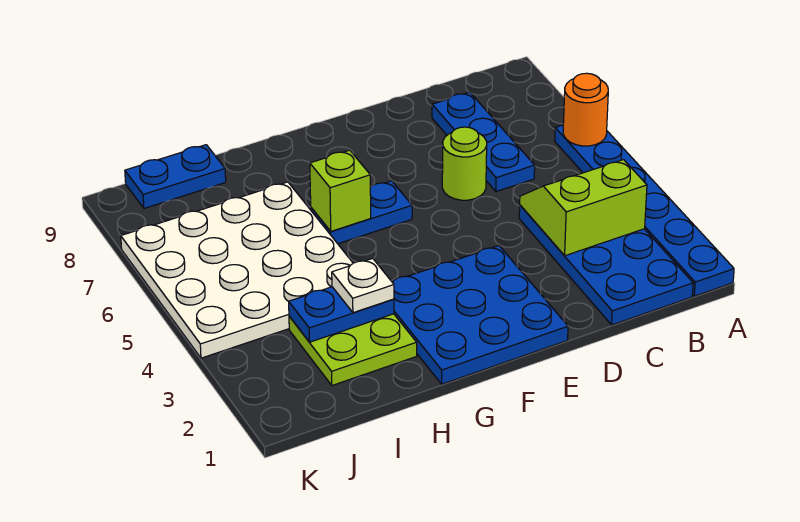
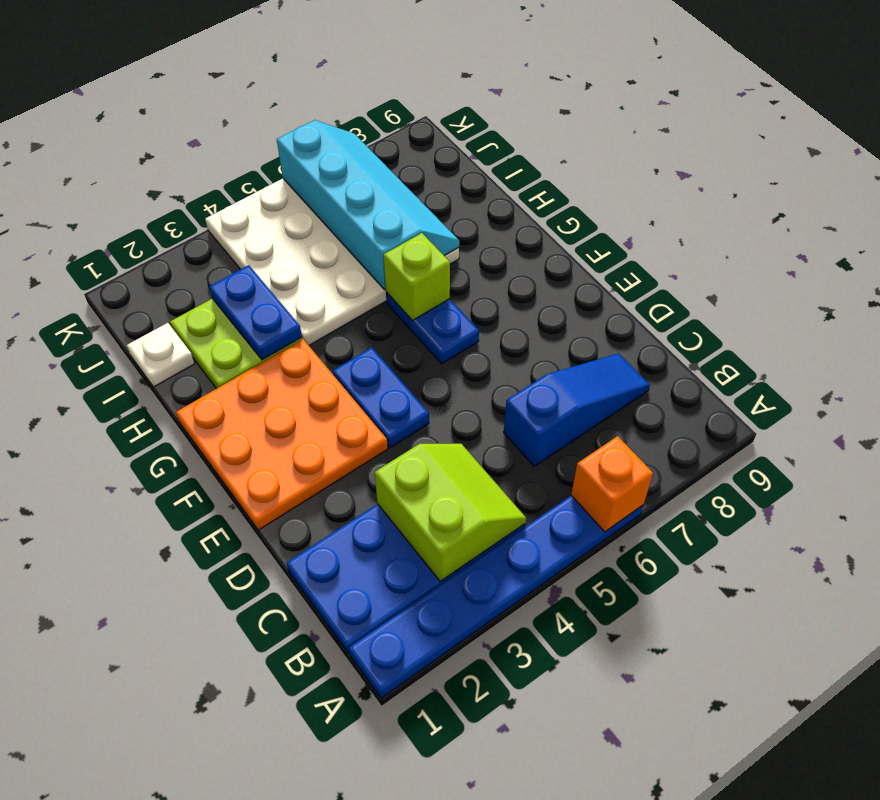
orange round brick A6 level 2 -> orange brick A6 level 2
blue plate C6:C8 level 1 -> blue slope C6:C8 level 1 top 6
lime round brick D6 level 1 -> none
blue plate E1:G3 level 1 -> orange plate E1:G3 level 1
white plate H3 level 3 -> white plate I1 level 1
none -> cyan slope H6:K7 level 2 top 6
blue plate I9:J9 level 1 -> blue plate E4:F4 level 1

